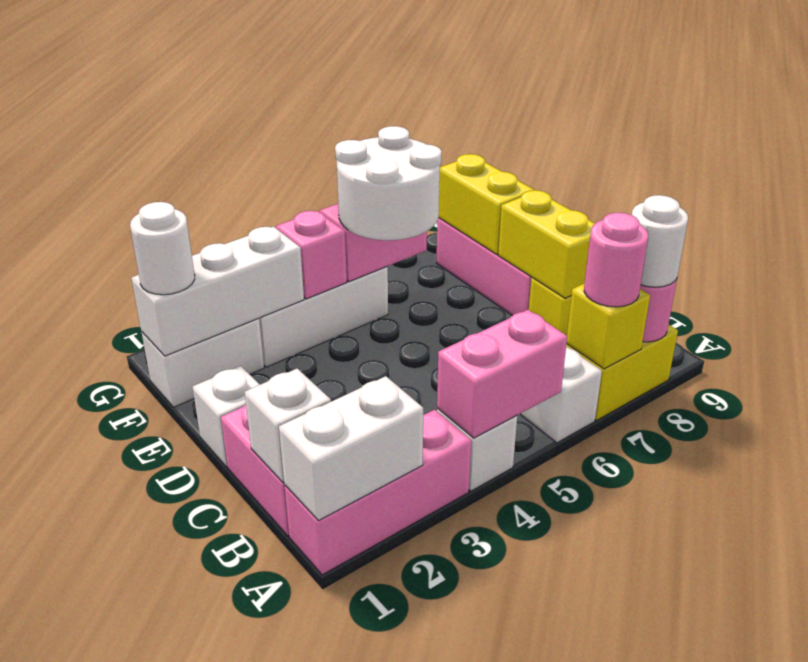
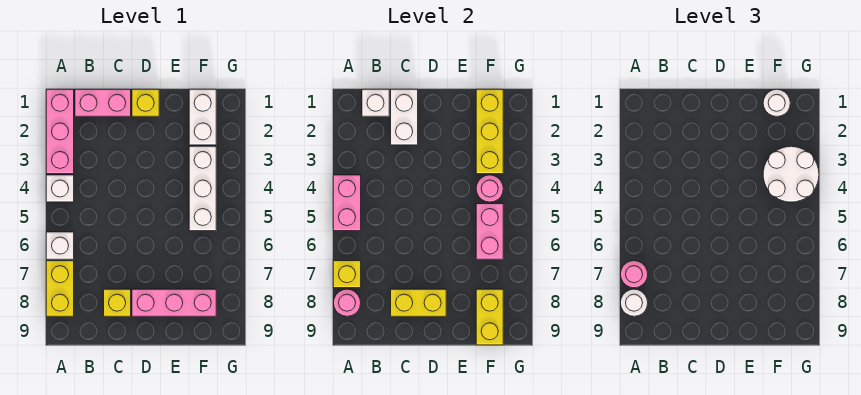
white brick A1:A2 level 2 -> white brick C1:C2 level 2
white brick D1 level 1 -> yellow brick D1 level 1
white round brick E5:F6 level 3 -> white round brick F3:G4 level 3
yellow brick E8:F8 level 2 -> yellow brick F8:F9 level 2
white brick F1:F3 level 2 -> yellow brick F1:F3 level 2
pink brick F4 level 2 -> pink round brick F4 level 2

